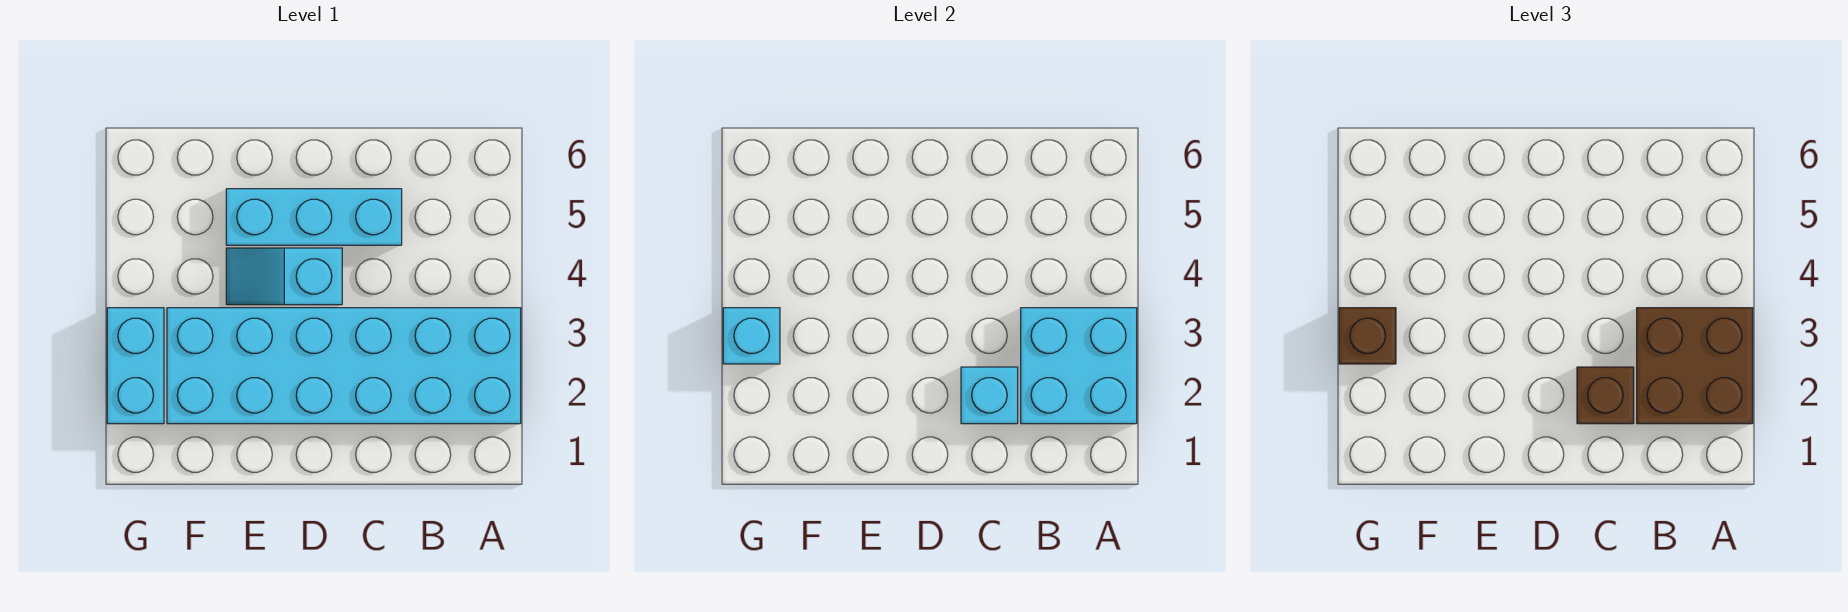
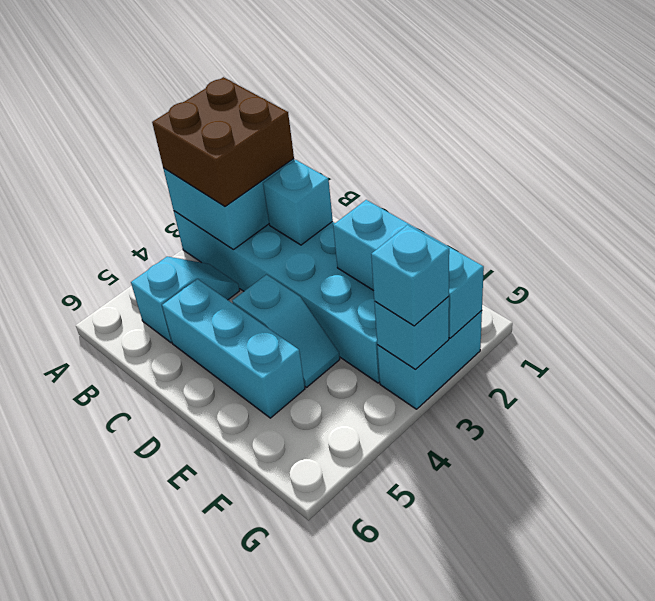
none -> cyan slope B4:B5 level 1 top 5
brown brick C2 level 3 -> none
none -> cyan brick E2:G2 level 2
brown brick G3 level 3 -> cyan brick G3 level 3

